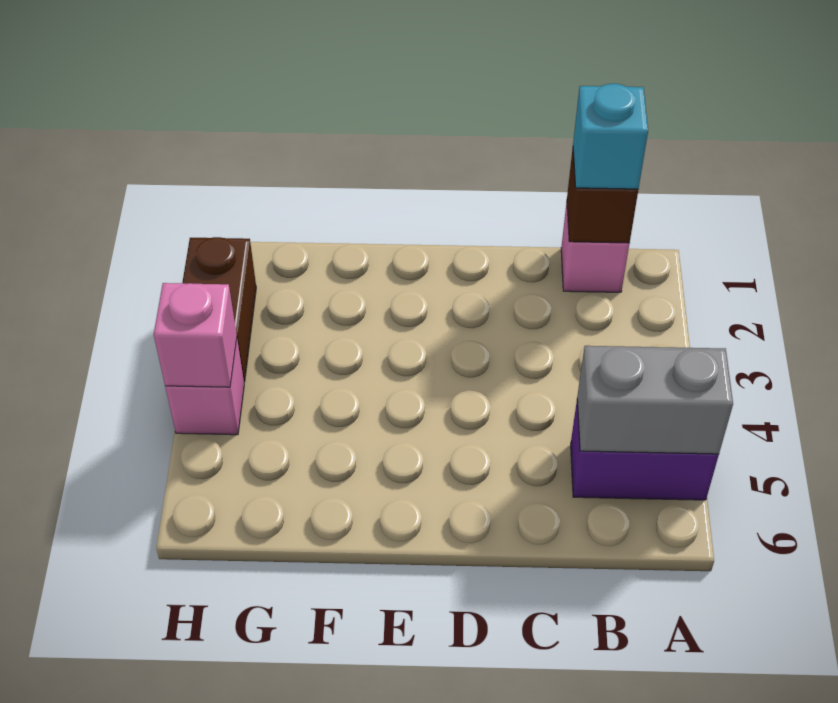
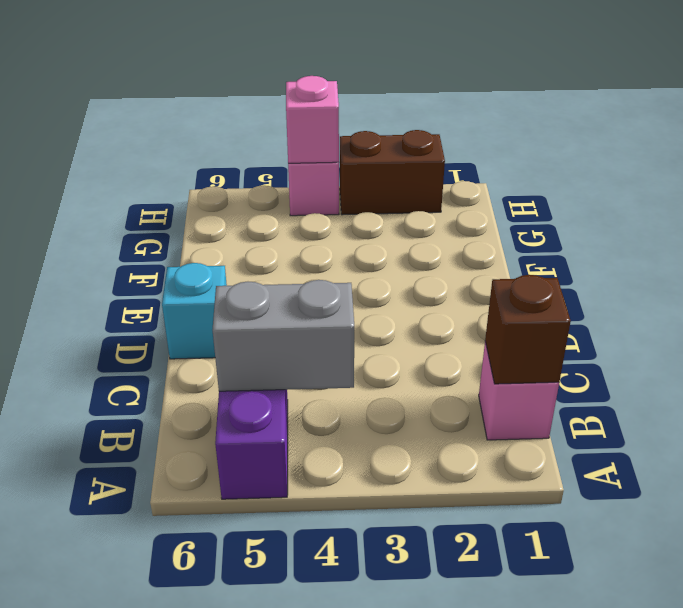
grey brick A5:B5 level 2 -> grey brick B4:B5 level 2
cyan brick B1 level 3 -> cyan brick D6 level 1

